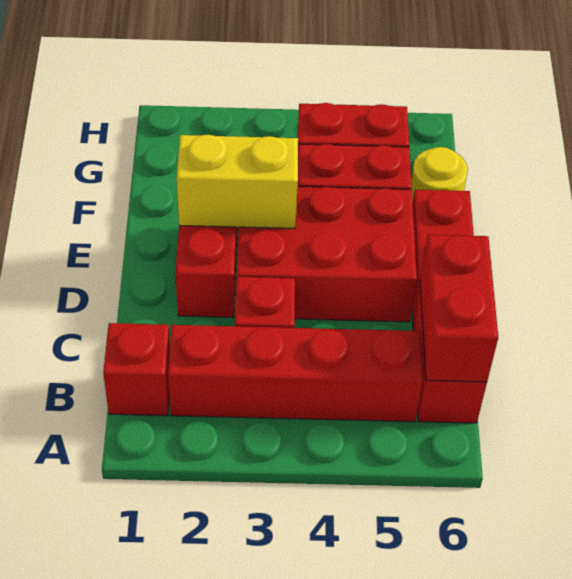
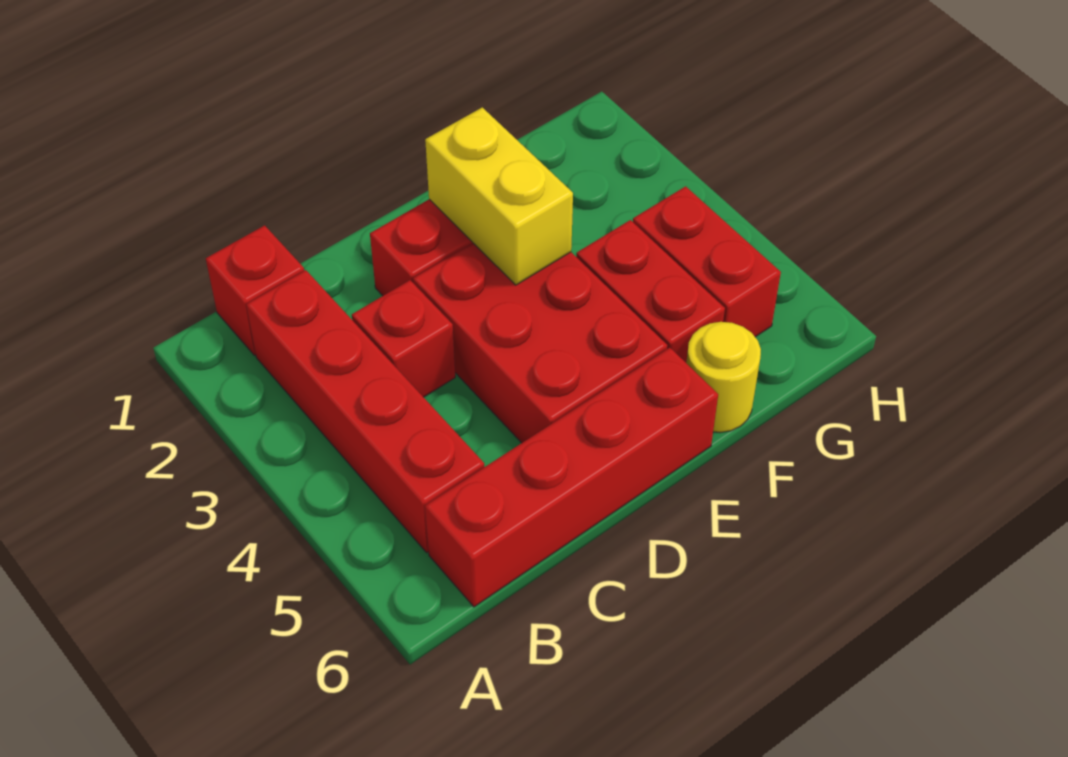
red brick B6:C6 level 2 -> none

